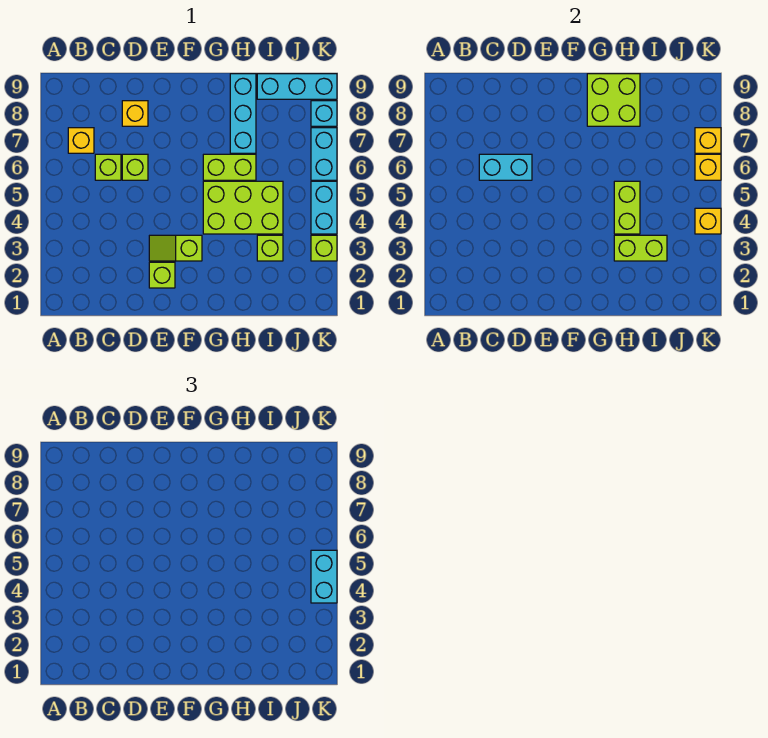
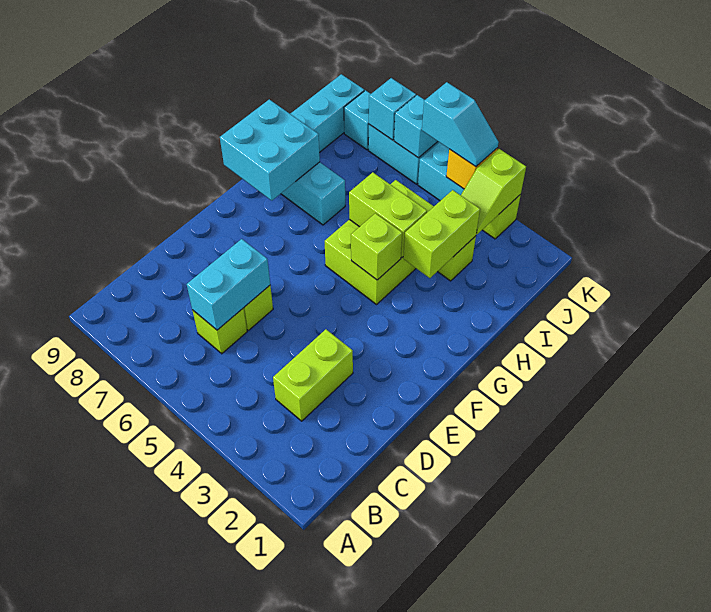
yellow brick B7 level 1 -> none
yellow brick D8 level 1 -> none
lime brick E2 level 1 -> lime brick G4 level 2
lime slope E3:F3 level 1 top F -> lime slope J3:K3 level 2 top K
lime brick G6:H6 level 1 -> lime brick C3:D3 level 1
lime brick G8:H9 level 2 -> cyan brick G8:H9 level 2
cyan brick K4:K5 level 3 -> cyan slope K4:K5 level 3 top 5
yellow brick K6 level 2 -> cyan brick K6 level 2
yellow brick K7 level 2 -> cyan brick K7 level 2

